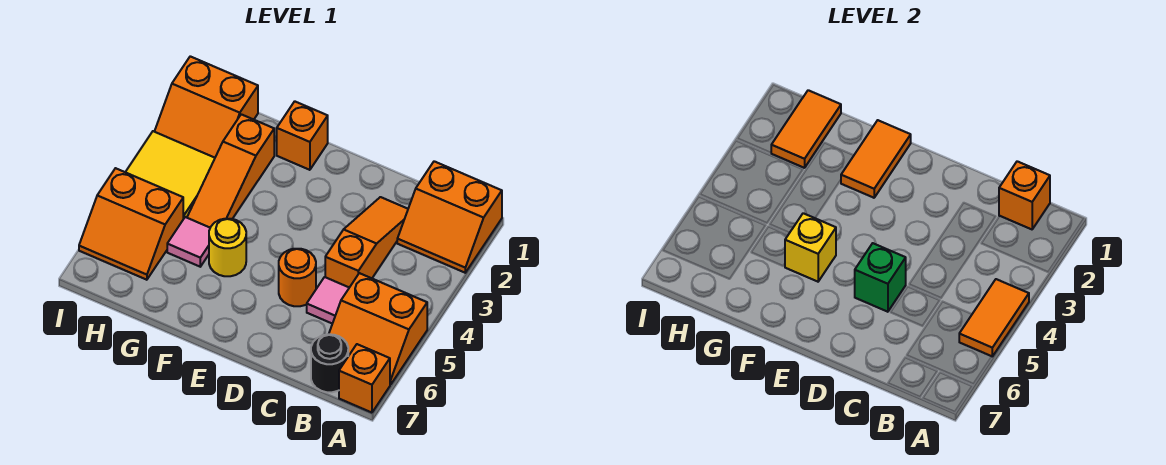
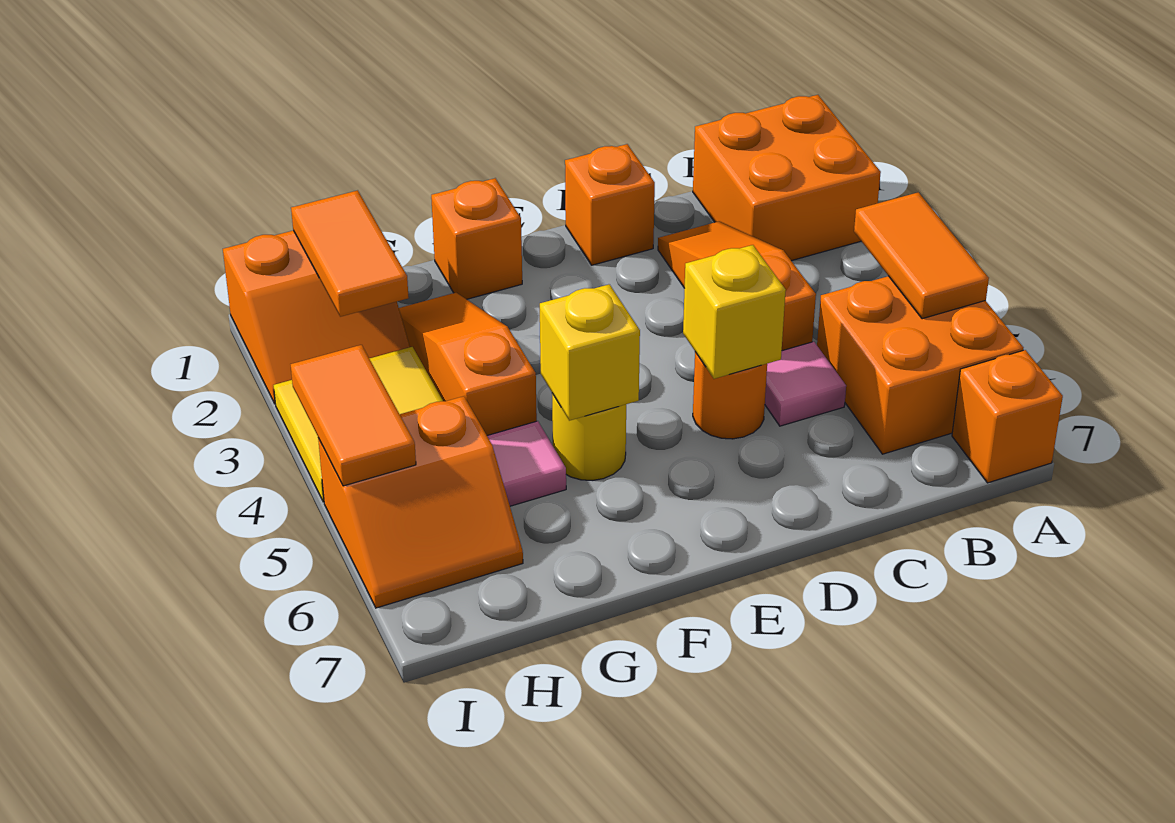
orange slope A1:B2 level 1 top 1 -> orange brick A1:B2 level 1
orange slope A5:B6 level 1 top 5 -> orange brick A5:B6 level 1
orange brick B1 level 2 -> orange brick D1 level 1
black round brick B7 level 1 -> none
green brick D5 level 2 -> yellow brick D5 level 2
orange tile F1:F2 level 2 -> orange tile I4:I5 level 2
orange slope G2:G4 level 1 top 2 -> orange slope G2:G4 level 1 top 4

